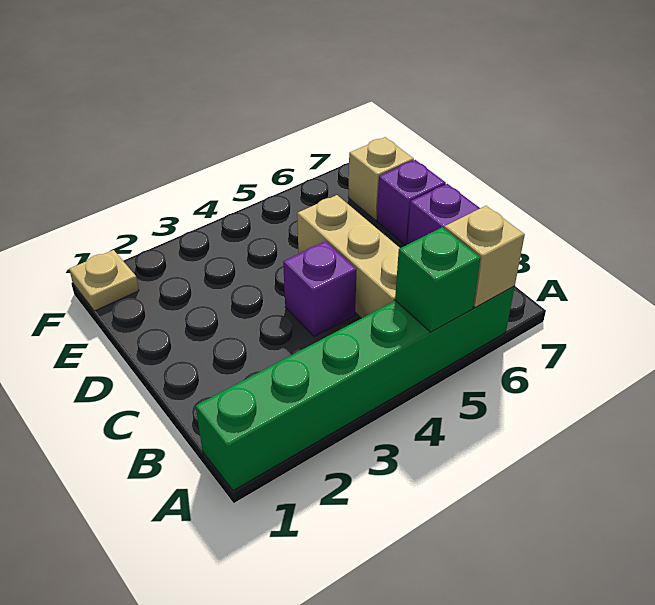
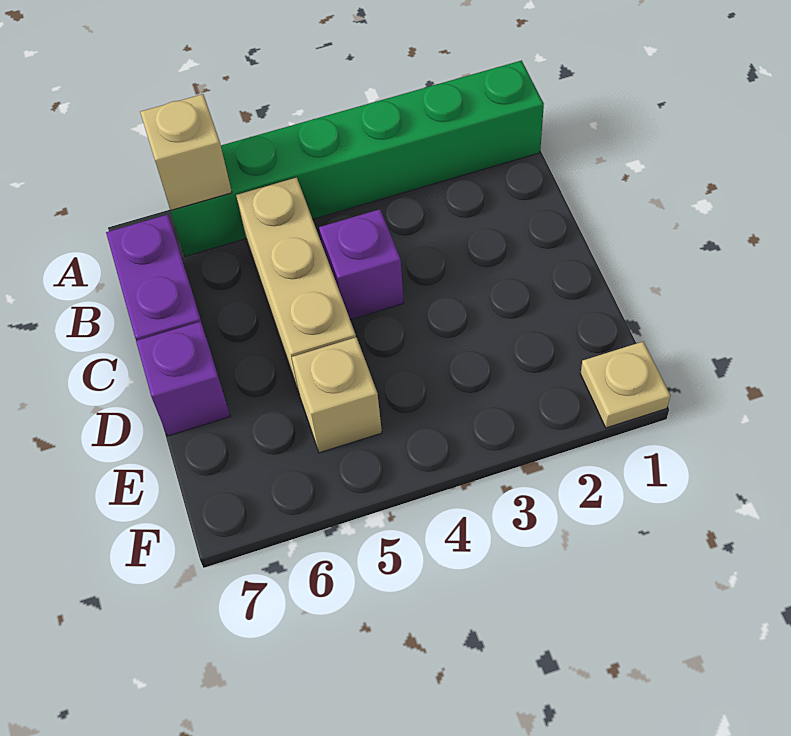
green brick A5 level 2 -> none
tan brick E7 level 1 -> tan brick E5 level 1

